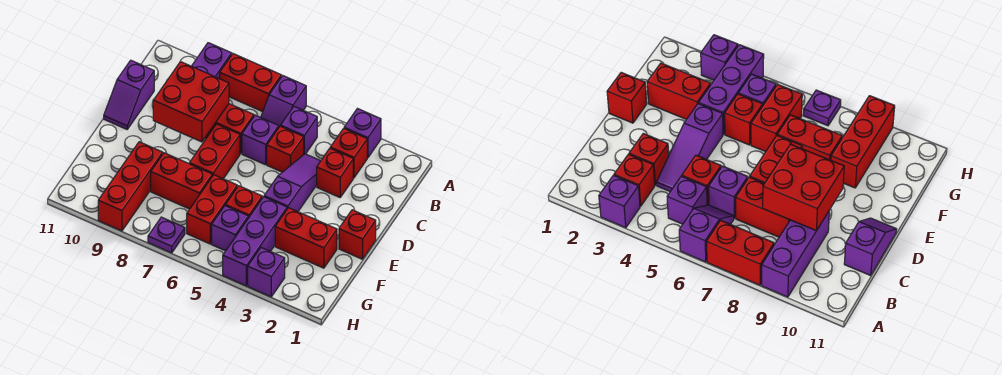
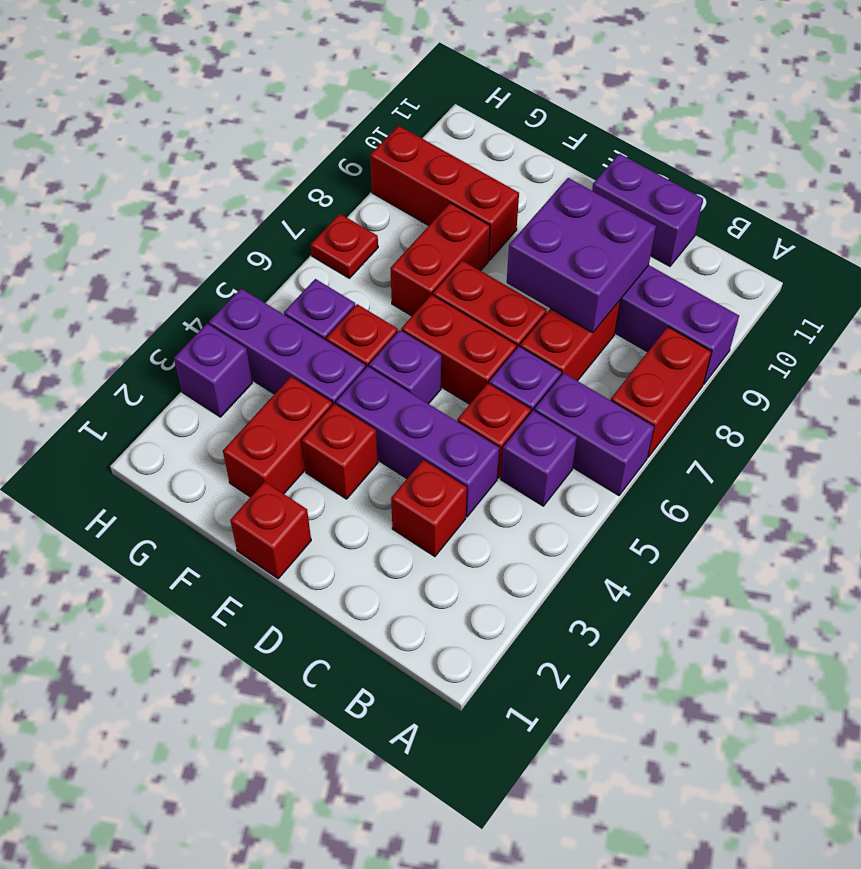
purple brick A3 level 1 -> purple brick E5 level 1
purple slope A6:B6 level 1 top A -> purple brick A6:B6 level 1
red brick B3 level 1 -> red brick E3 level 1
purple slope C4:E4 level 1 top E -> purple brick C4:E4 level 1
red brick C8:D9 level 2 -> purple brick C8:D9 level 2
purple slope C11:D11 level 1 top C -> purple brick C11:D11 level 1
red brick F6:G6 level 1 -> red brick D6:E6 level 1
purple plate H7 level 1 -> red plate H7 level 1

